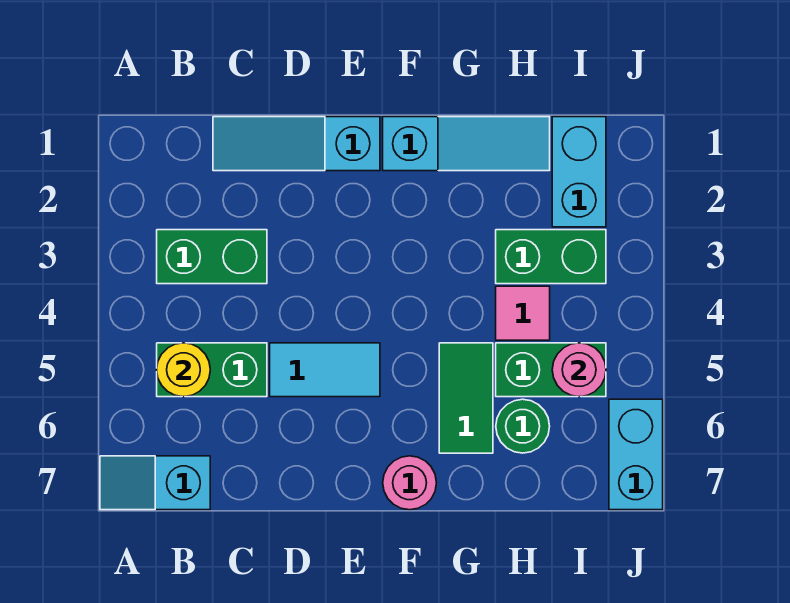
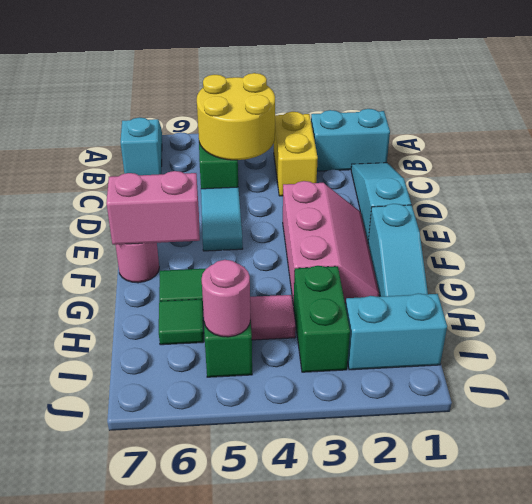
green brick B3:C3 level 1 -> yellow brick B3:C3 level 1
yellow round brick B5 level 2 -> yellow round brick B4:C5 level 2
none -> pink slope E2:G3 level 1 top 3
none -> pink brick F6:F7 level 2
green round brick H6 level 1 -> green tile H6 level 1
cyan brick J6:J7 level 1 -> cyan brick B1:B2 level 1

